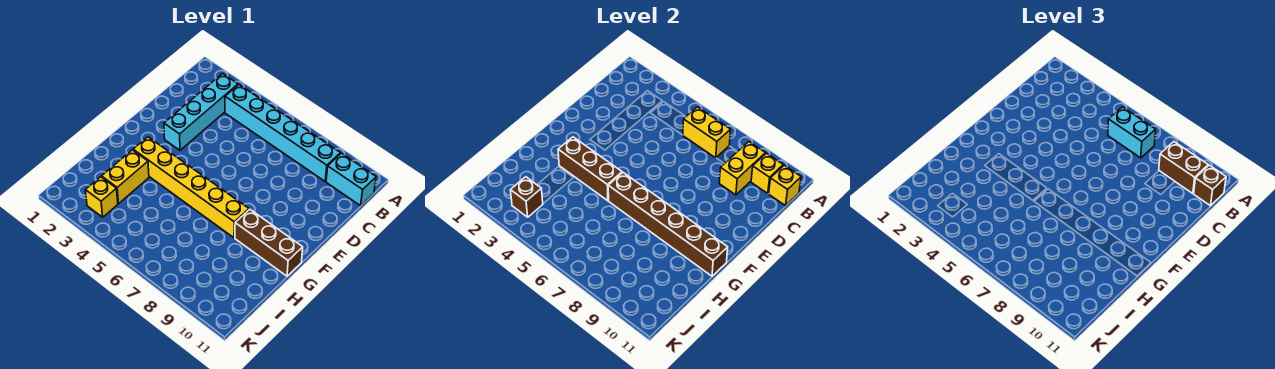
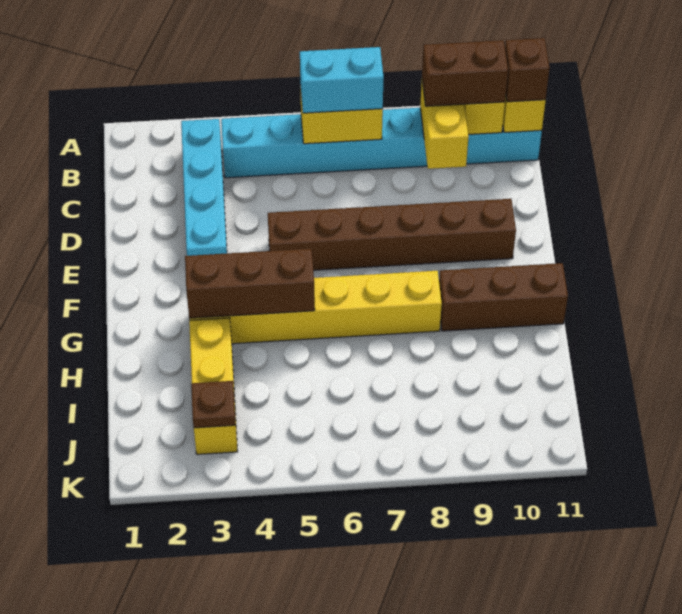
brown brick G6:G11 level 2 -> brown brick E5:E10 level 1
brown brick J3 level 2 -> brown plate J3 level 2

